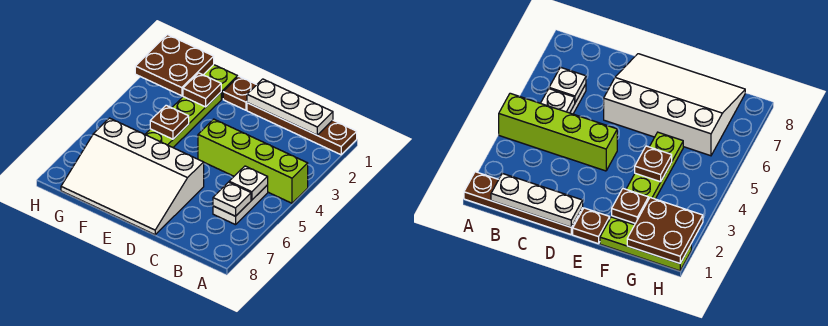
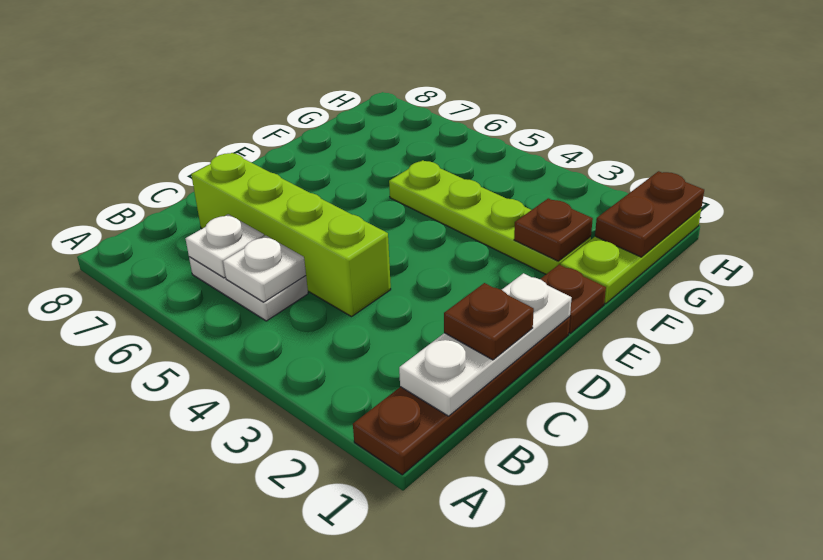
lime brick A4:D4 level 1 -> lime brick C4:C7 level 1
white slope D6:G8 level 1 top 6 -> none
brown plate F4 level 2 -> brown plate C1 level 3
brown plate G1:H2 level 2 -> brown plate G1:H1 level 2

